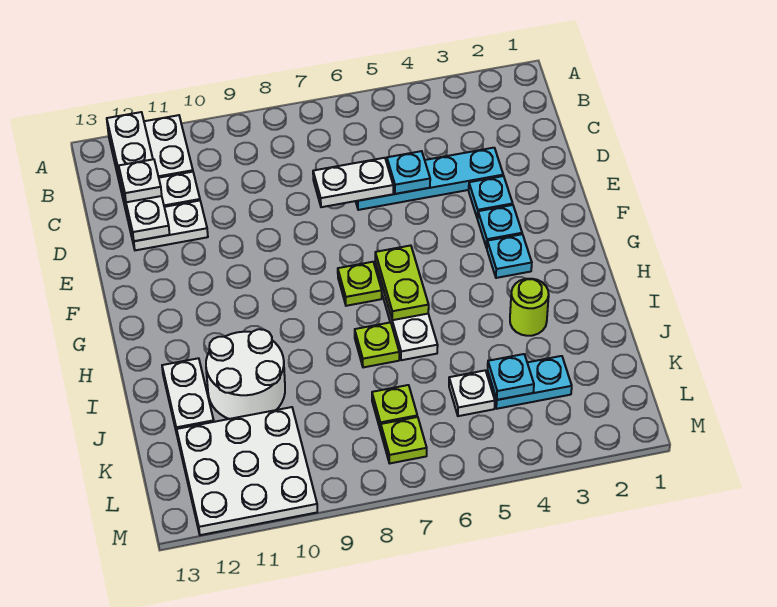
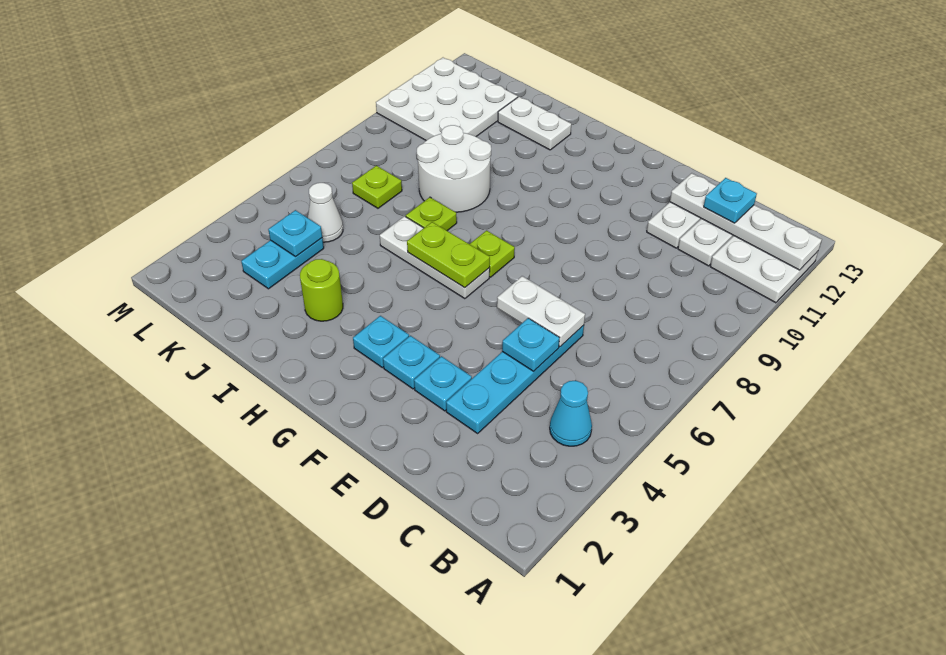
none -> cyan cone B4 level 1
white plate C12 level 3 -> cyan plate C12 level 3
white plate D6:D7 level 2 -> white plate D6:E6 level 2
white round brick I10:J11 level 1 -> white round brick I8:J9 level 1
white plate K5 level 1 -> white cone K5 level 1
lime plate L7 level 1 -> none

